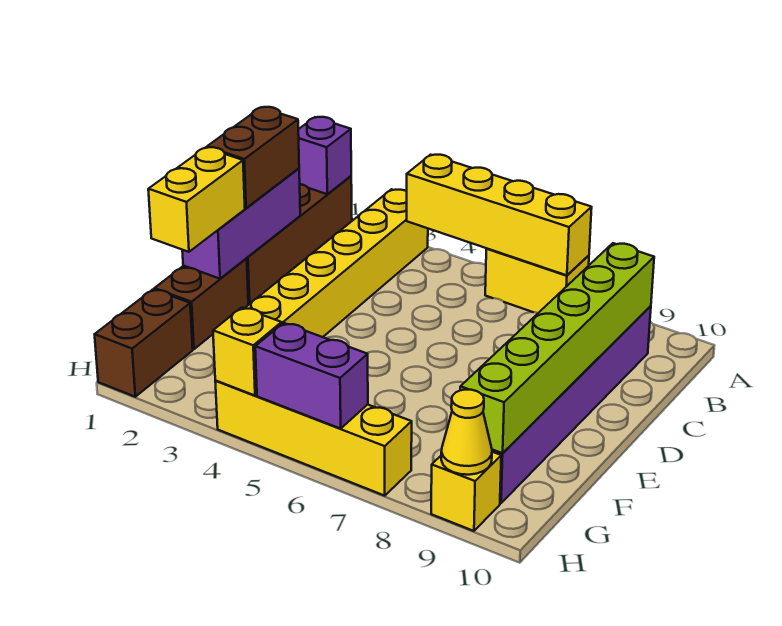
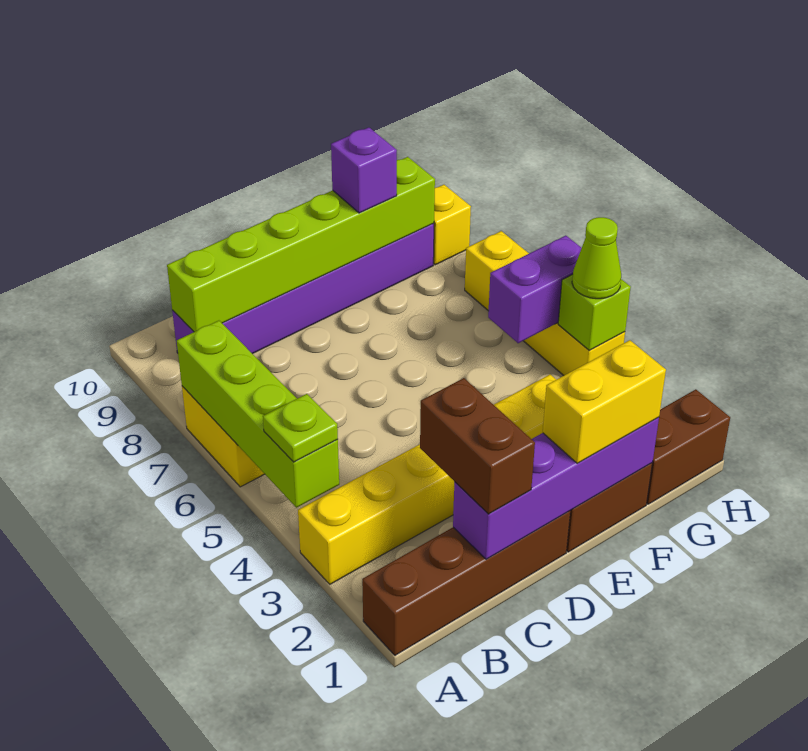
purple brick A1 level 2 -> purple brick F9 level 3
yellow brick A4:A7 level 2 -> lime brick A4:A7 level 2
none -> lime plate A4 level 3
purple brick C1:E1 level 2 -> purple brick C1:F1 level 2
brown brick C1:D1 level 3 -> brown brick C1:C2 level 3
yellow brick H4 level 2 -> lime brick H4 level 2
none -> lime cone H4 level 3
purple brick H5:H6 level 2 -> purple brick G5:H5 level 2
yellow cone H9 level 2 -> none

